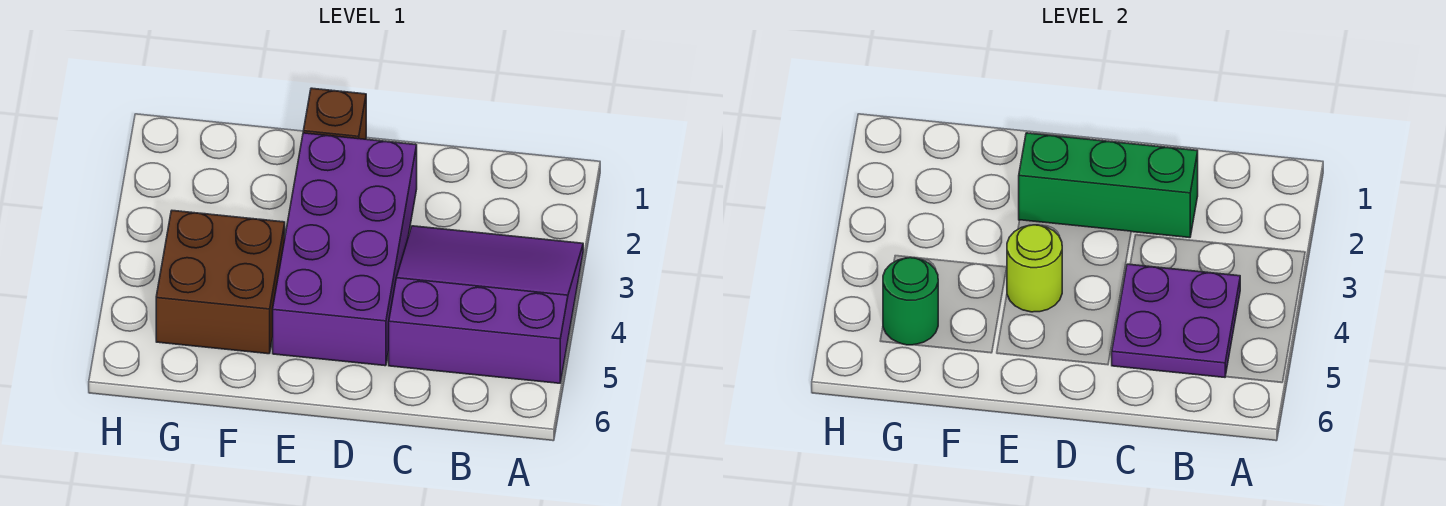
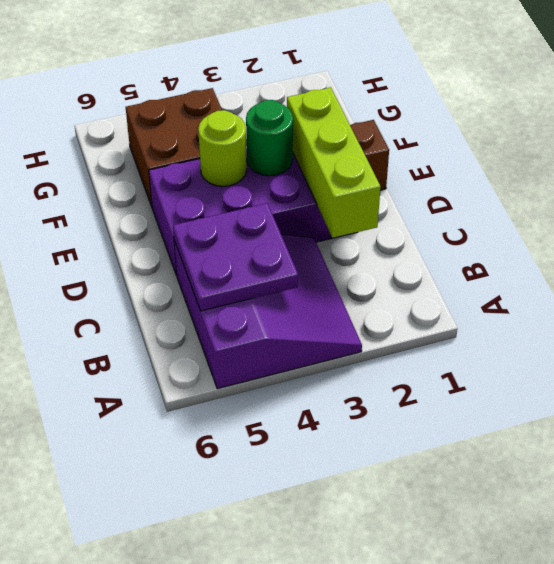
green brick C2:E2 level 2 -> lime brick C2:E2 level 2
green round brick G5 level 2 -> green round brick E3 level 2

